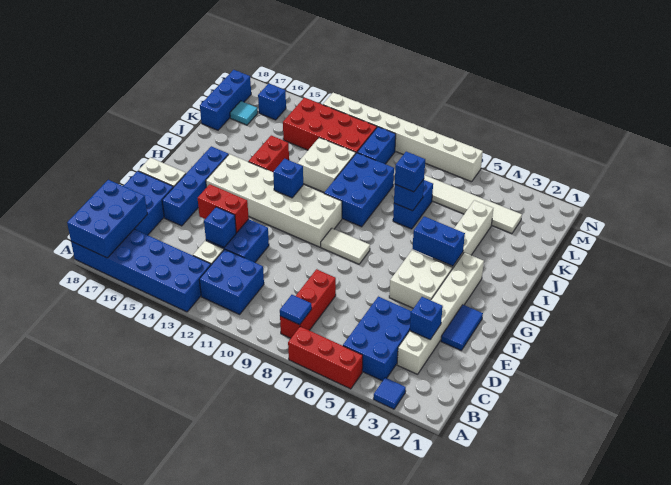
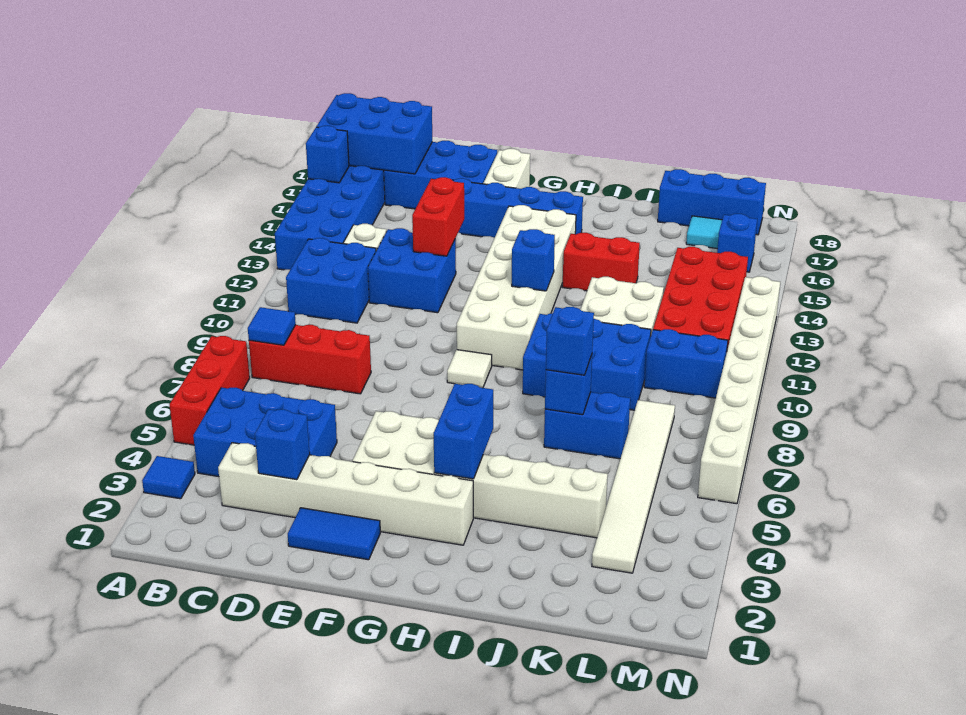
blue brick D13 level 2 -> blue brick A16 level 2
white tile G8:G9 level 1 -> white tile G9 level 1

